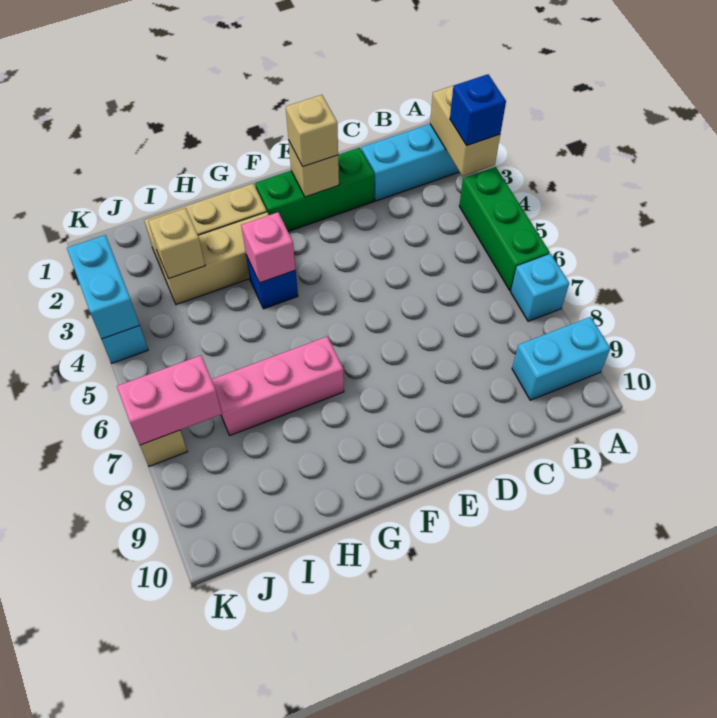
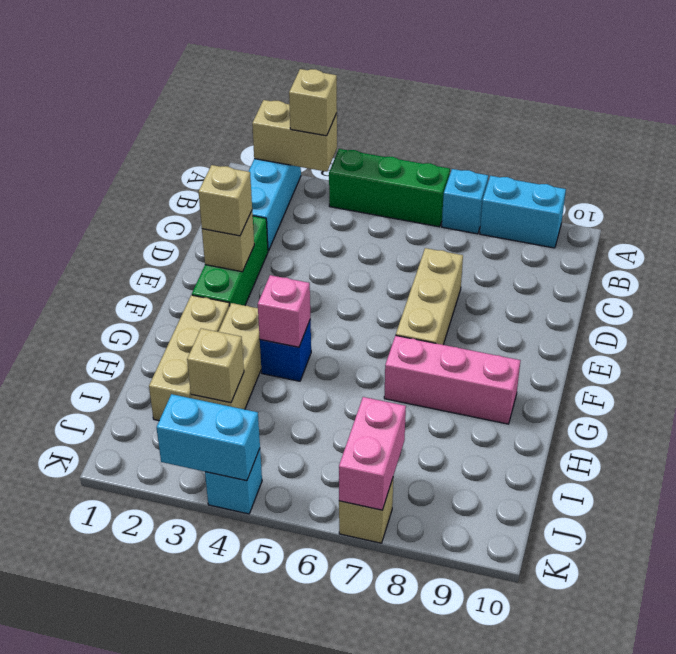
blue brick A3 level 3 -> tan brick A3 level 3
cyan brick A9:B9 level 1 -> cyan brick A8:A9 level 1
none -> tan brick D7:F7 level 1
pink brick G7:I7 level 1 -> pink brick G7:G9 level 1

